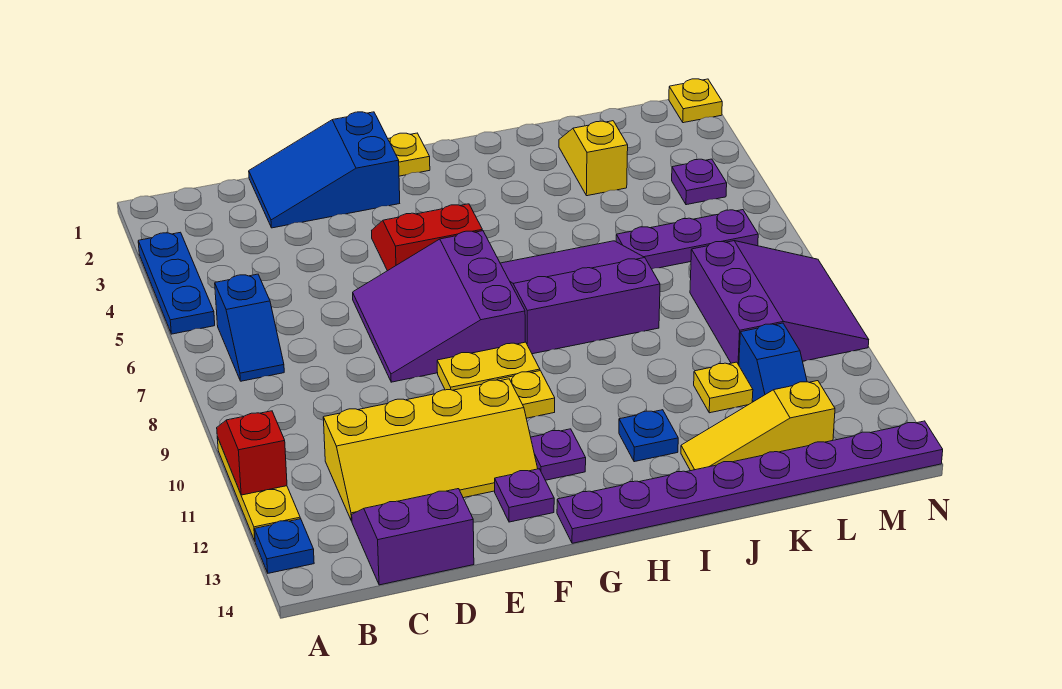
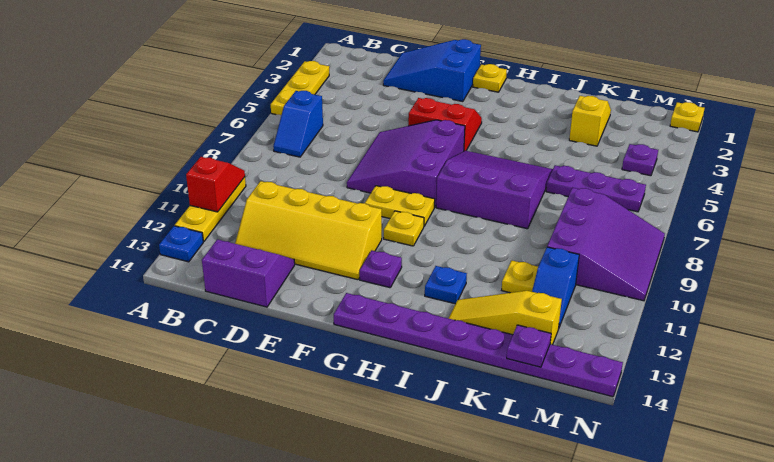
blue plate A3:A5 level 1 -> yellow plate A3:A5 level 1
purple plate F13 level 1 -> purple plate L14 level 2

